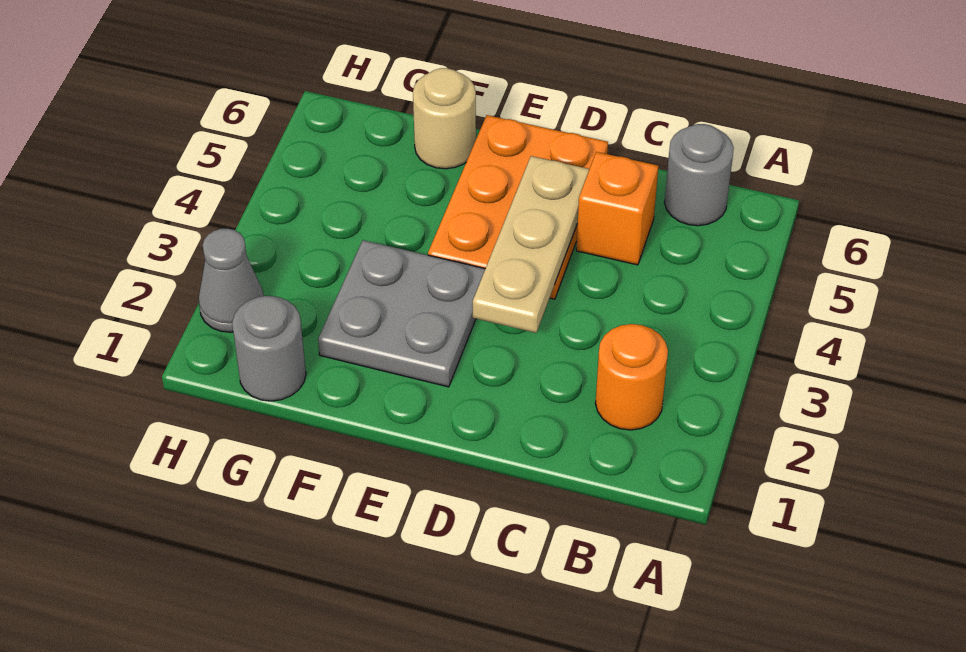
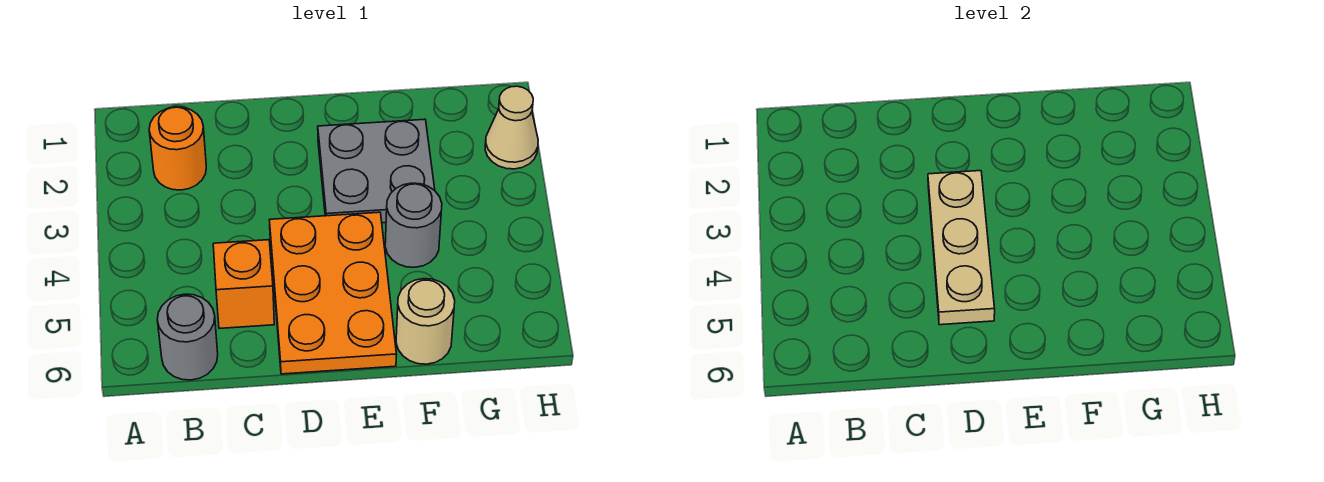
grey round brick G1 level 1 -> grey round brick F4 level 1
grey cone H2 level 1 -> tan cone H2 level 1

